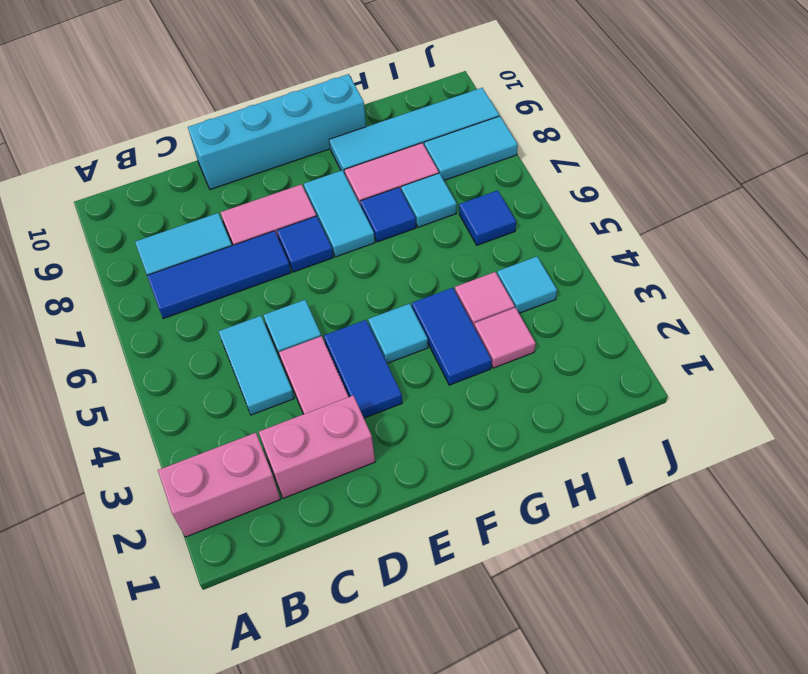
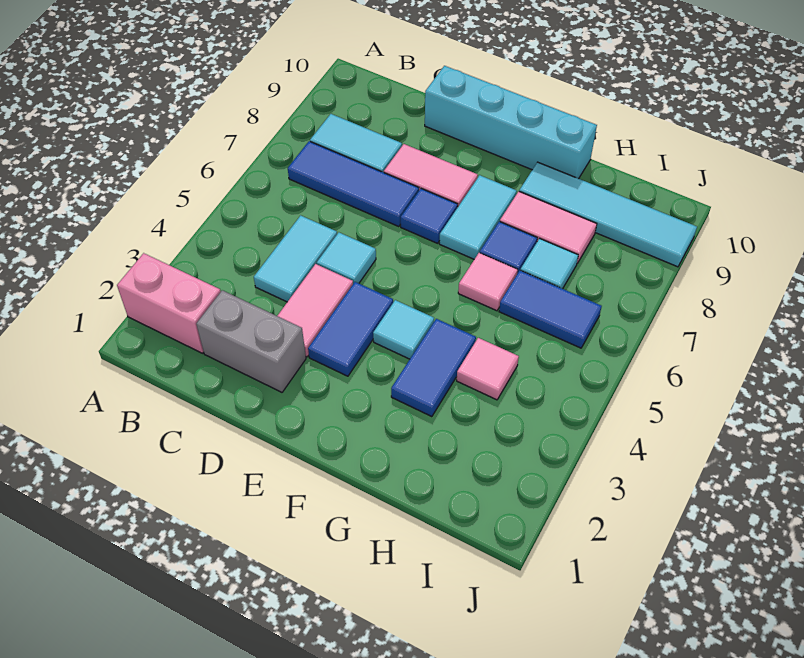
pink brick C2:D2 level 1 -> grey brick C2:D2 level 1
pink tile H3 level 1 -> pink tile G6 level 1
cyan tile I4 level 1 -> none
blue tile I6 level 1 -> blue tile H6:I6 level 1
cyan tile I8:J8 level 1 -> none

